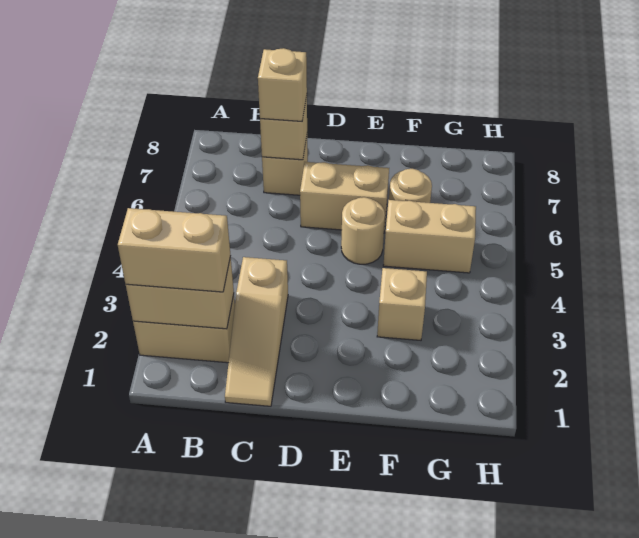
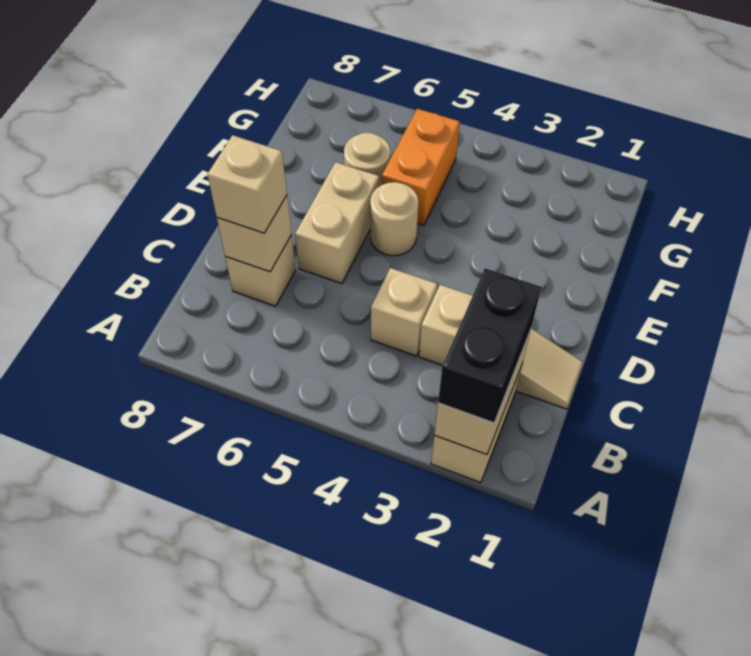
tan brick A2:B2 level 3 -> black brick A2:B2 level 3
tan brick F3 level 1 -> tan brick C4 level 1
tan brick F5:G5 level 1 -> orange brick F5:G5 level 1

